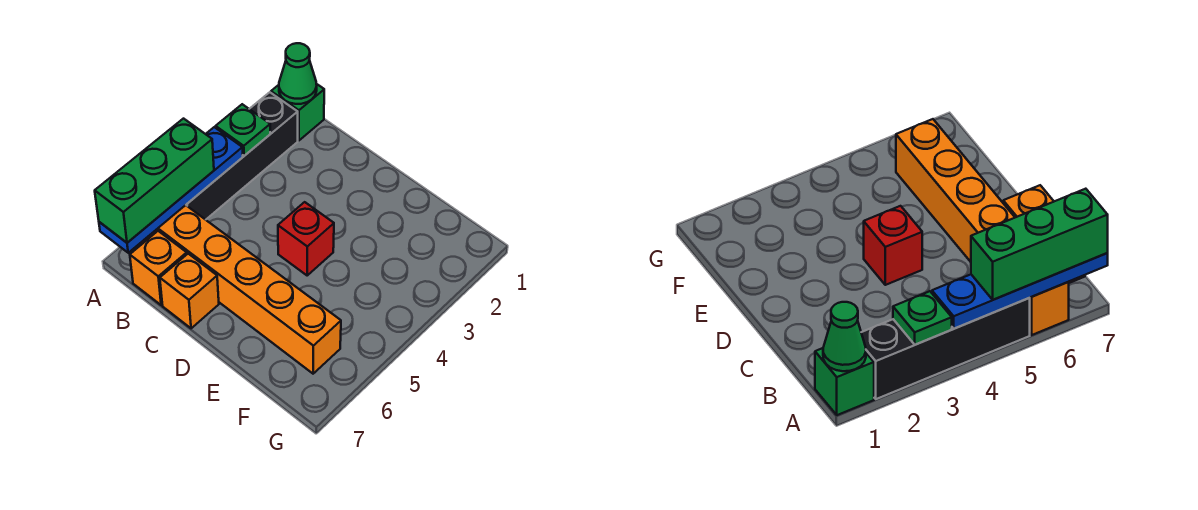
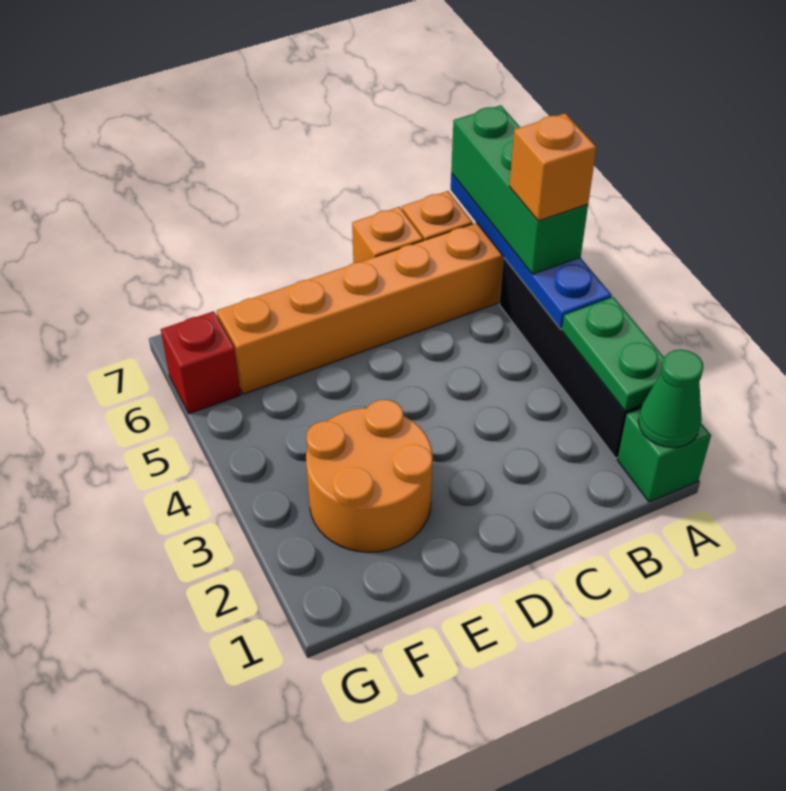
green plate A3 level 2 -> green plate A2:A3 level 2
none -> orange brick A5 level 4
red brick D4 level 1 -> red brick G6 level 1
none -> orange round brick E2:F3 level 1

